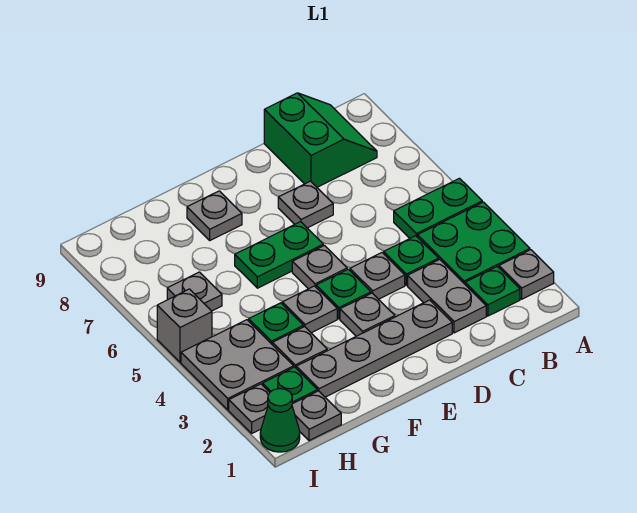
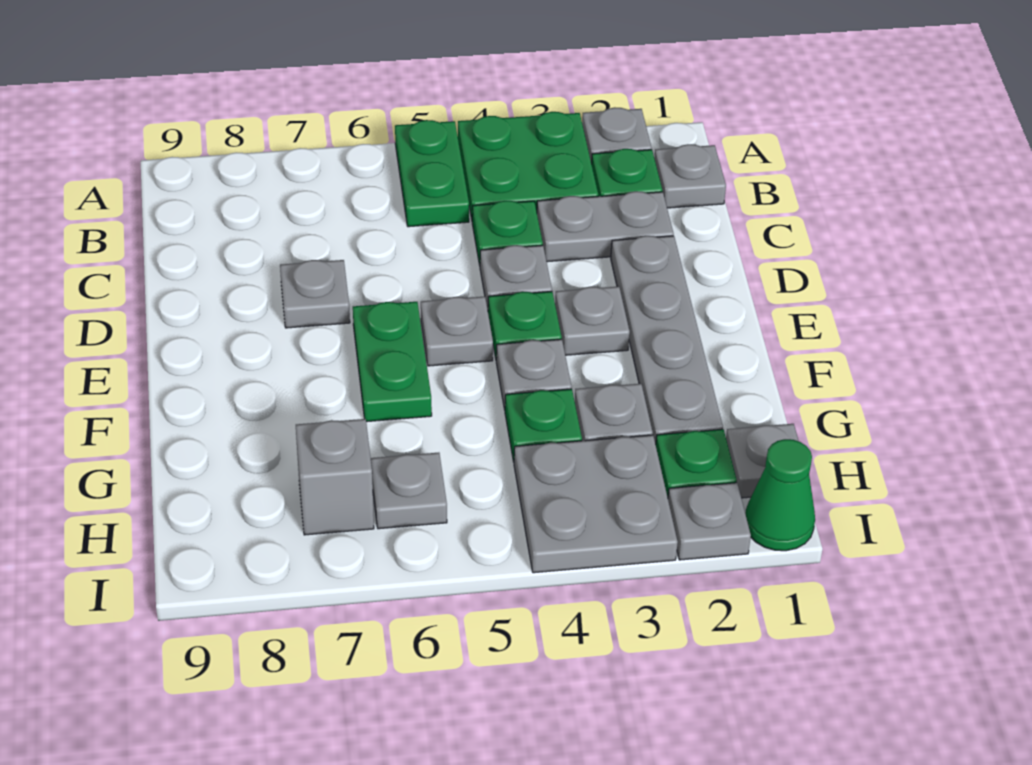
green slope B8:C9 level 1 top C -> none
grey plate F8 level 1 -> grey plate B1 level 1
grey brick I5 level 1 -> grey brick H7 level 1

